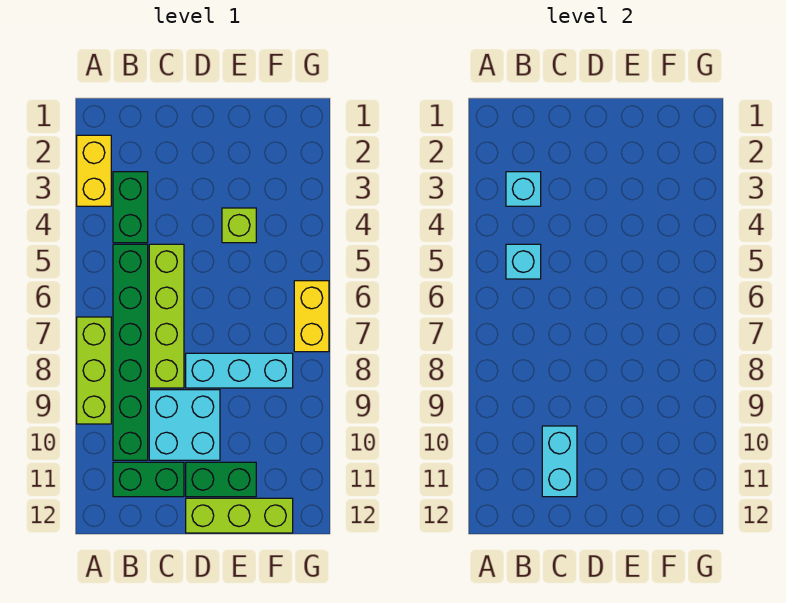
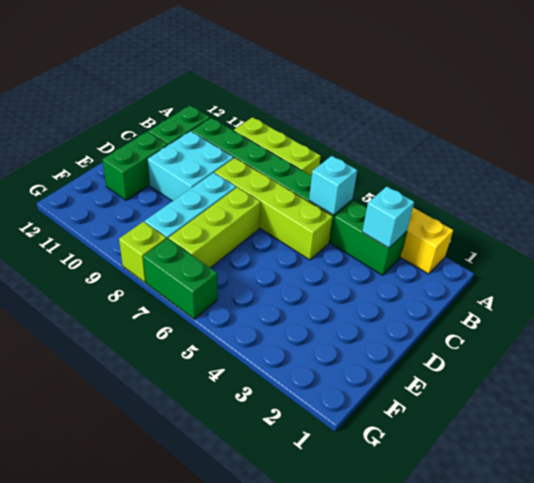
cyan brick C10:C11 level 2 -> none
lime brick D12:F12 level 1 -> lime brick D7:F7 level 1
lime brick E4 level 1 -> lime brick G8 level 1
yellow brick G6:G7 level 1 -> green brick G6:G7 level 1

